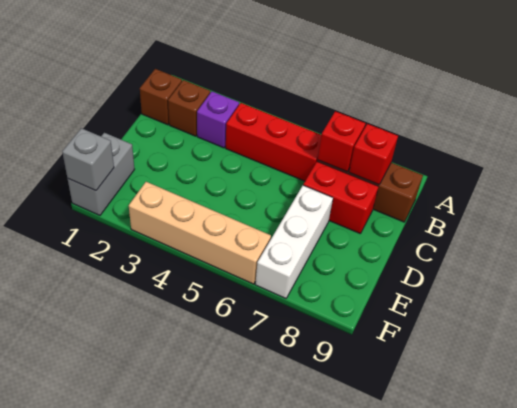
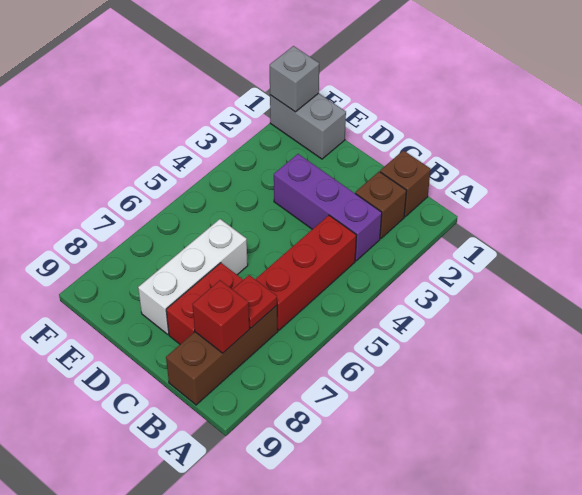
purple brick B3 level 1 -> purple brick B3:D3 level 1
red brick B7 level 2 -> red plate B7 level 2
white brick D7:F7 level 1 -> white brick D6:D8 level 1
tan brick F3:F6 level 1 -> none

